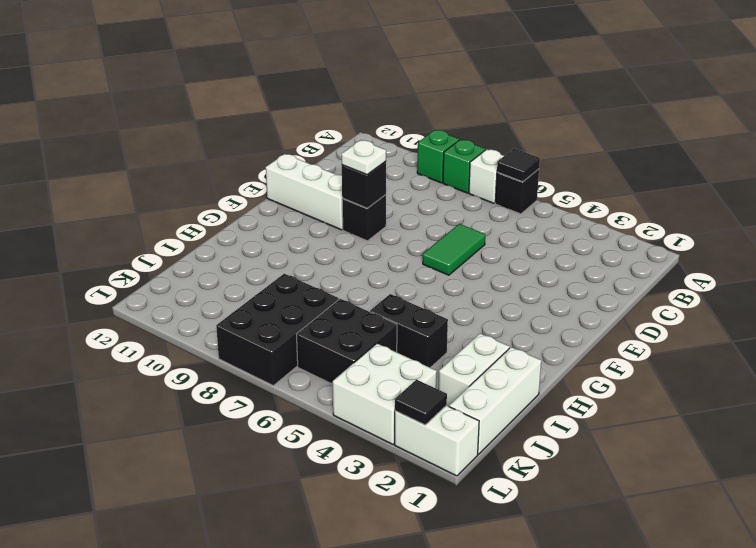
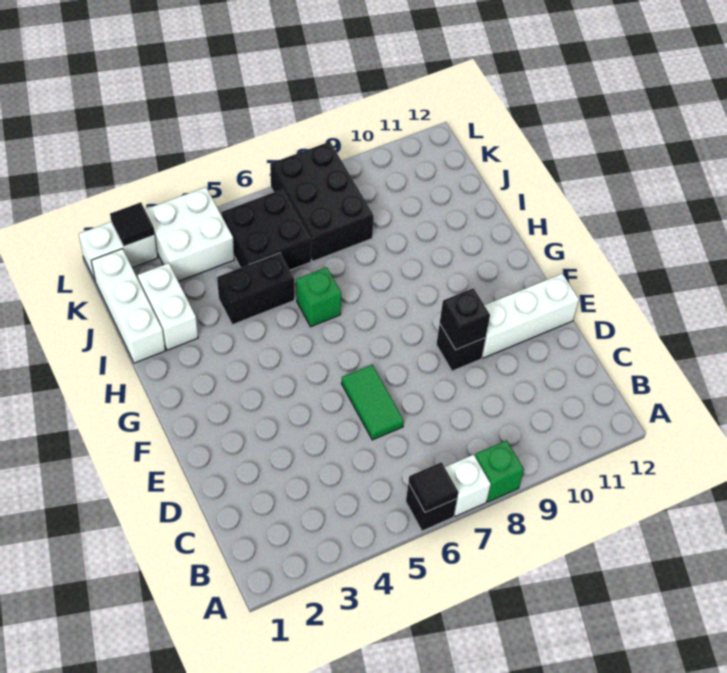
green brick A9 level 1 -> green brick H6 level 1
white plate E9 level 3 -> none

